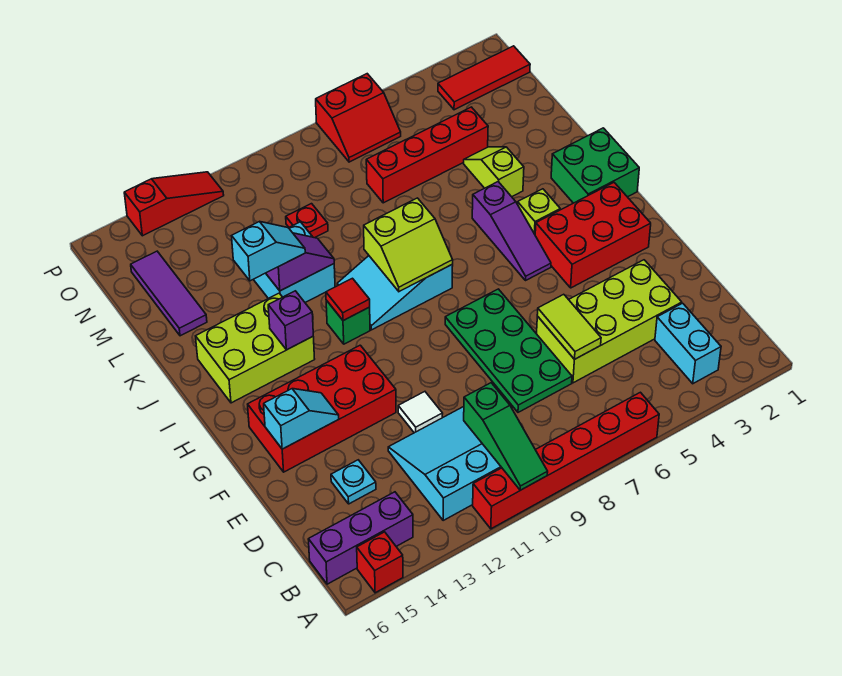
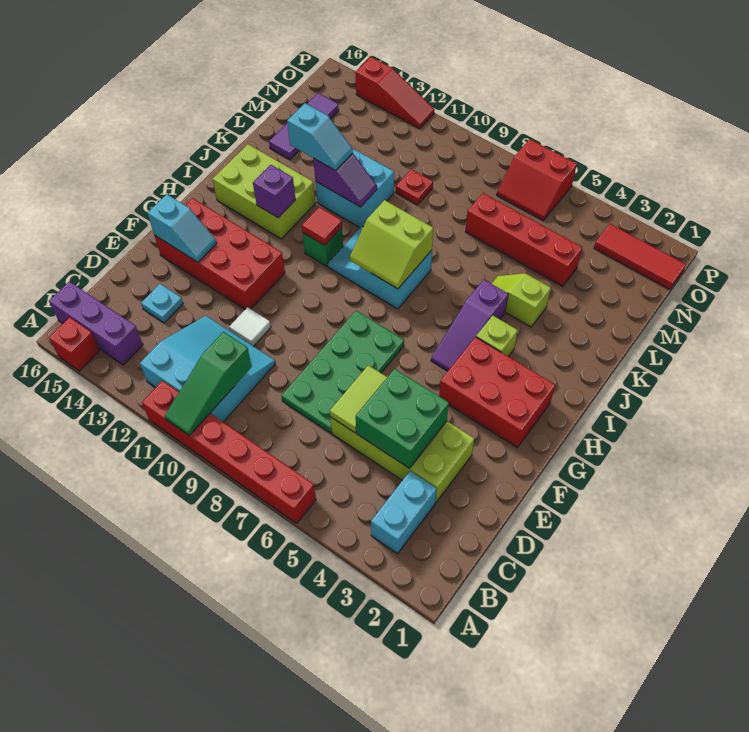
green brick I1:J2 level 1 -> green brick D4:E5 level 2
lime slope K4:L4 level 1 top K -> lime slope K4:K5 level 1 top 4

